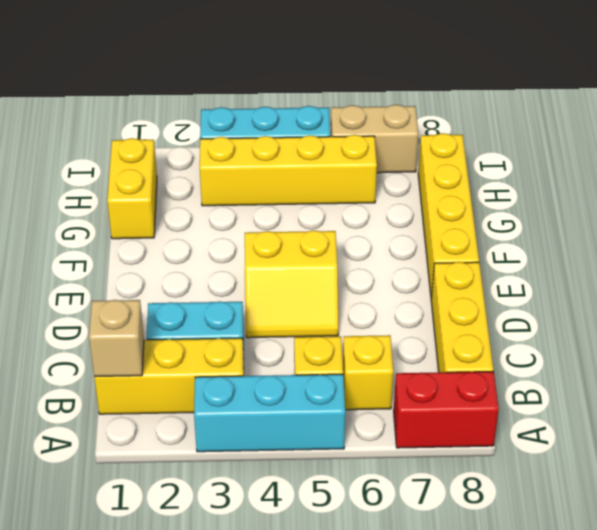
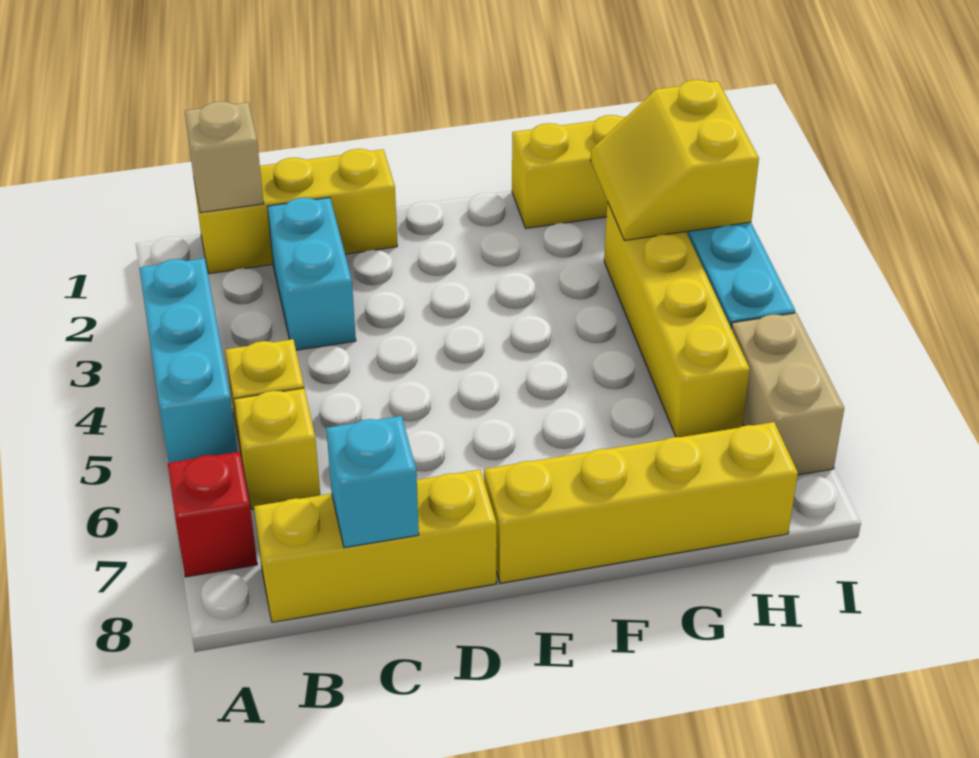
red brick A7:A8 level 1 -> red brick A7 level 1
yellow brick B1:B3 level 1 -> yellow brick B1:D1 level 1
none -> cyan brick C8 level 2
yellow slope D4:E5 level 1 top E -> yellow slope H2:I3 level 2 top I

